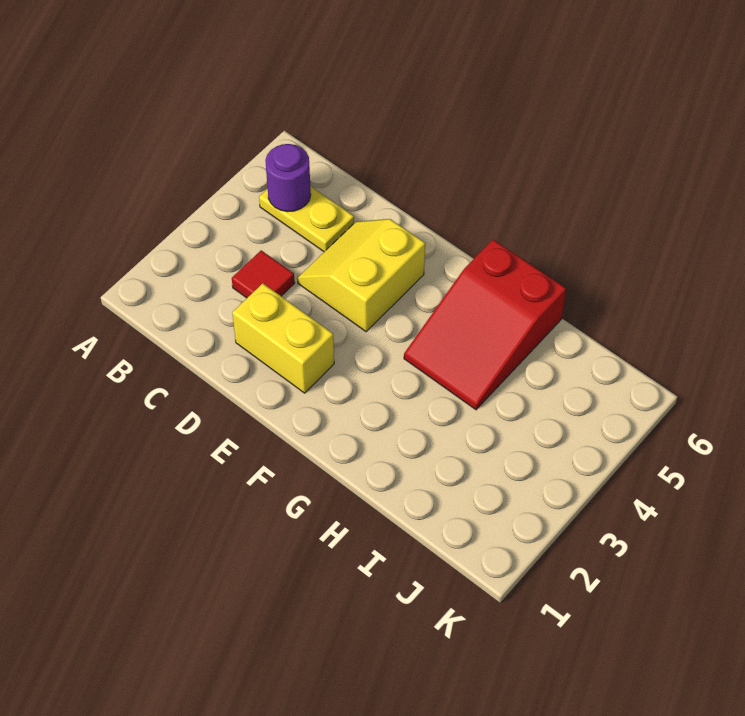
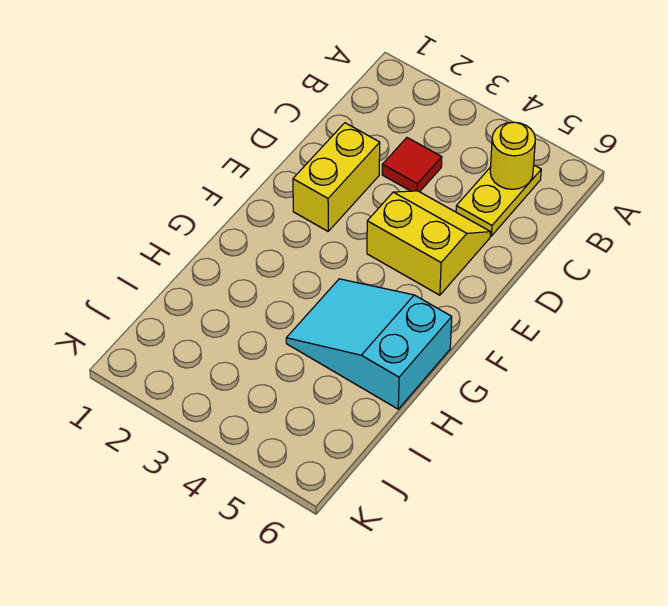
purple round brick B5 level 2 -> yellow round brick B5 level 2
red slope G4:H6 level 1 top 6 -> cyan slope G4:H6 level 1 top 6

